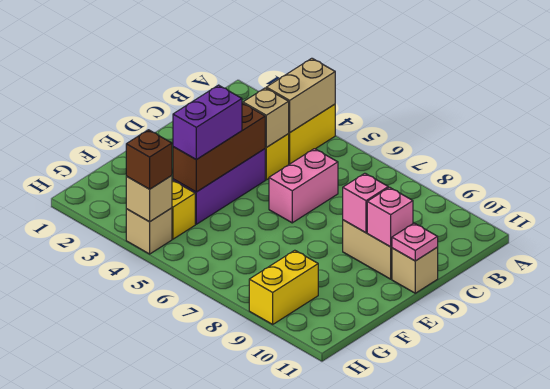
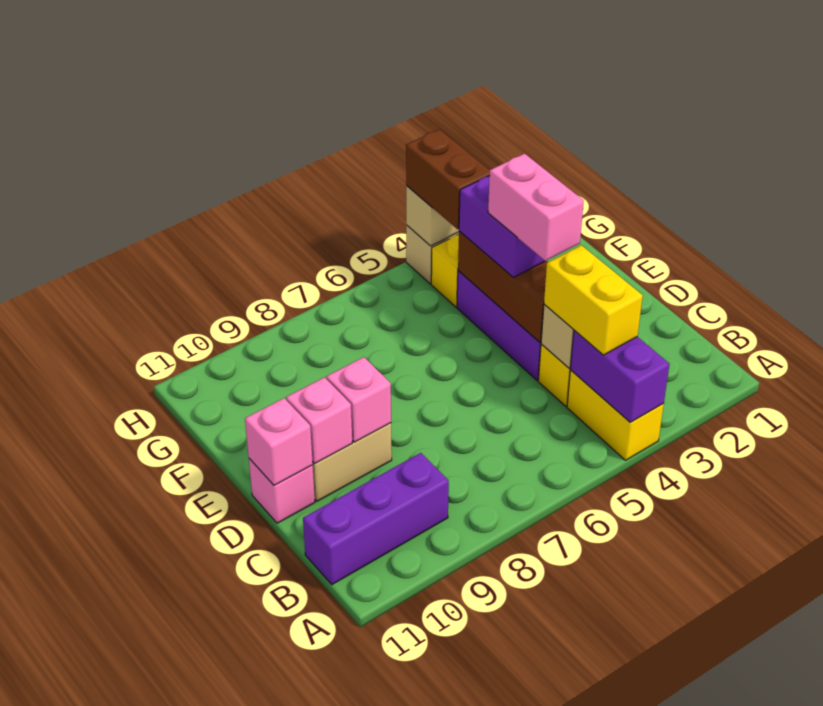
tan brick A4:B4 level 2 -> purple brick A4:B4 level 2
none -> purple brick B9:B11 level 1
pink brick C6:D6 level 1 -> pink brick D4:E4 level 4
tan brick D11 level 1 -> pink brick D11 level 1
pink plate D11 level 2 -> pink brick D11 level 2
yellow brick G9:H9 level 1 -> yellow brick B4:C4 level 3
brown brick H4 level 3 -> brown brick G4:H4 level 3

